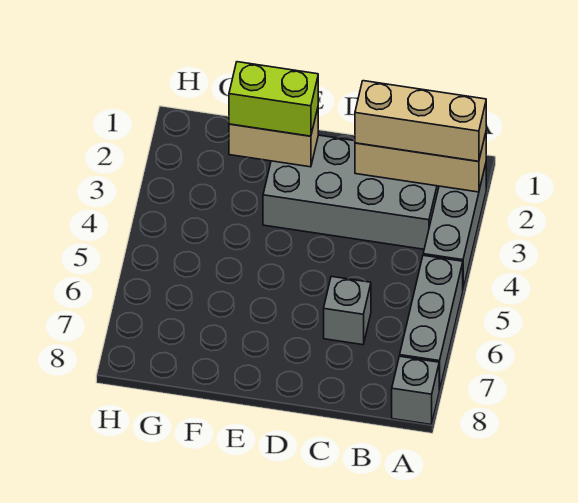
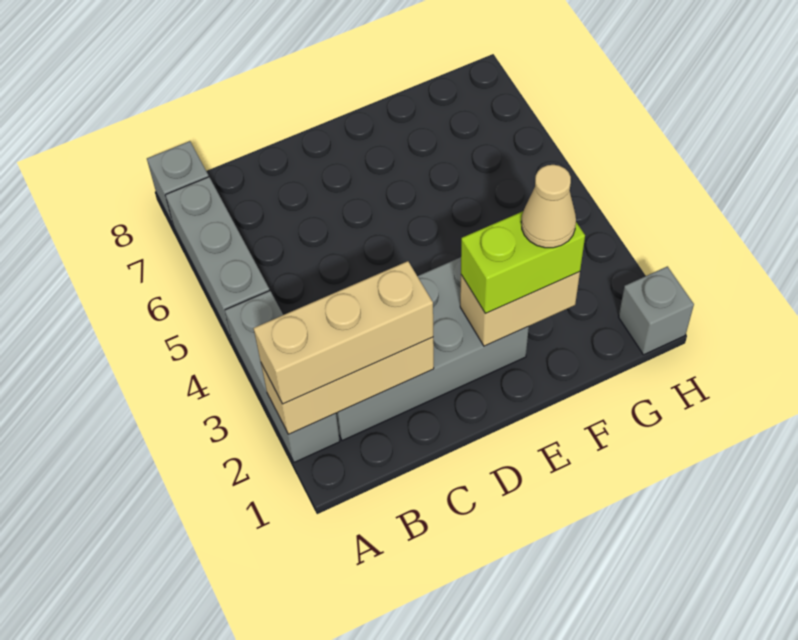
grey brick C6 level 1 -> grey brick H1 level 1
none -> tan cone F2 level 4

